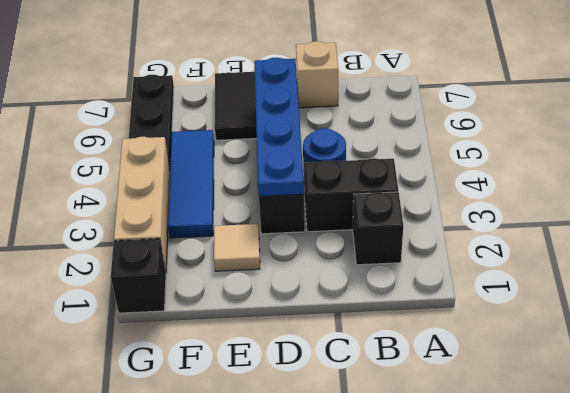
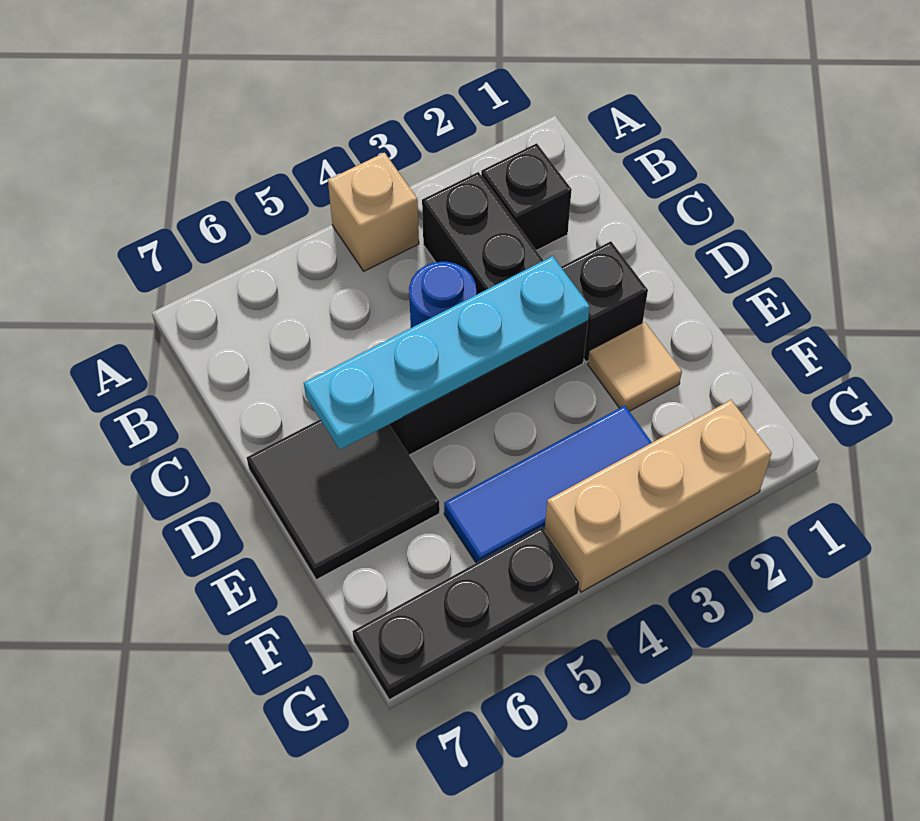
tan brick C7 level 1 -> tan brick A4 level 1
blue plate D3:D6 level 2 -> cyan plate D3:D6 level 2
black brick G1 level 1 -> black brick D2 level 1

